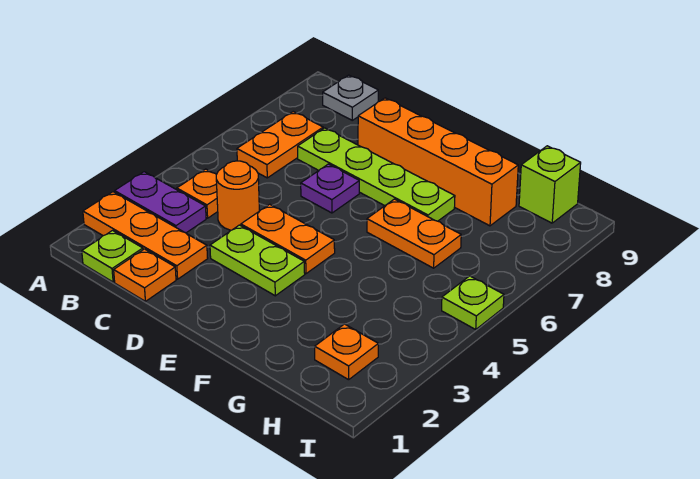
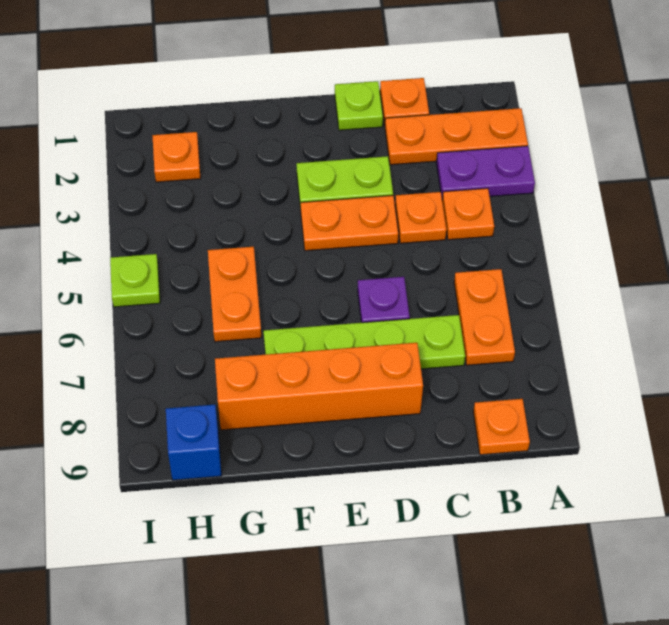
lime plate B1 level 1 -> lime plate D1 level 1
grey plate B9 level 1 -> orange plate B9 level 1
orange round brick C4 level 1 -> orange plate C4 level 1
orange plate F6:G6 level 1 -> orange plate G5:G6 level 1
lime brick H9 level 1 -> blue brick H9 level 1

